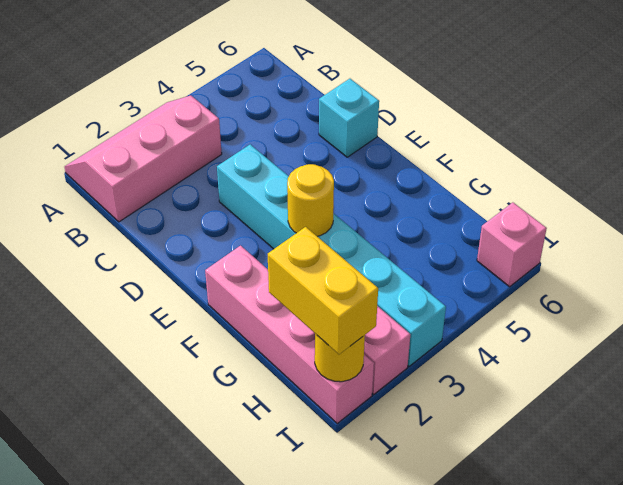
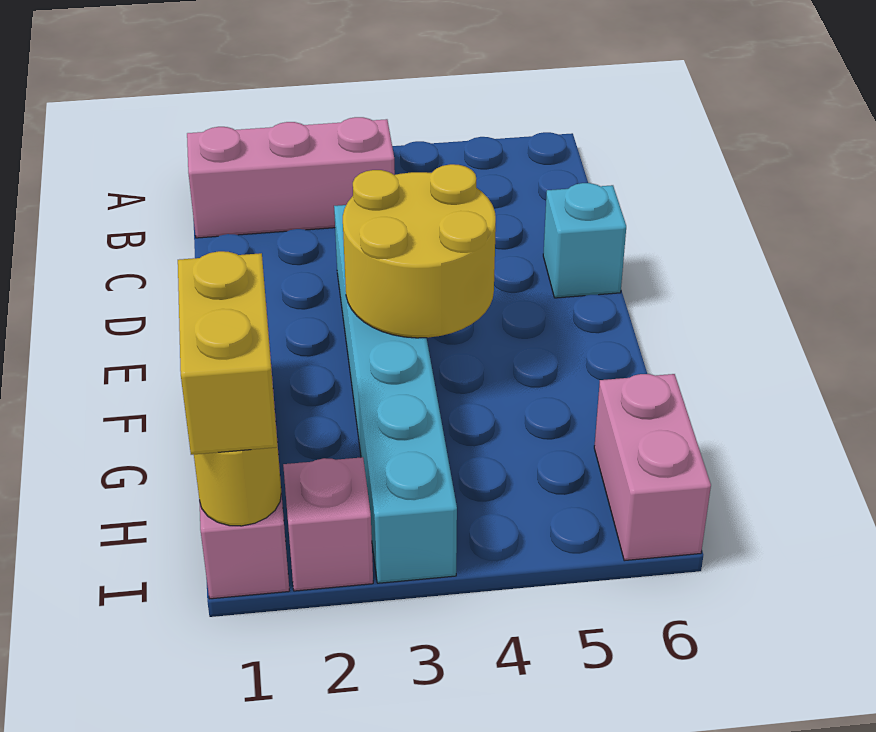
yellow round brick F3 level 2 -> yellow round brick E3:F4 level 2
pink brick I6 level 1 -> pink brick H6:I6 level 1

